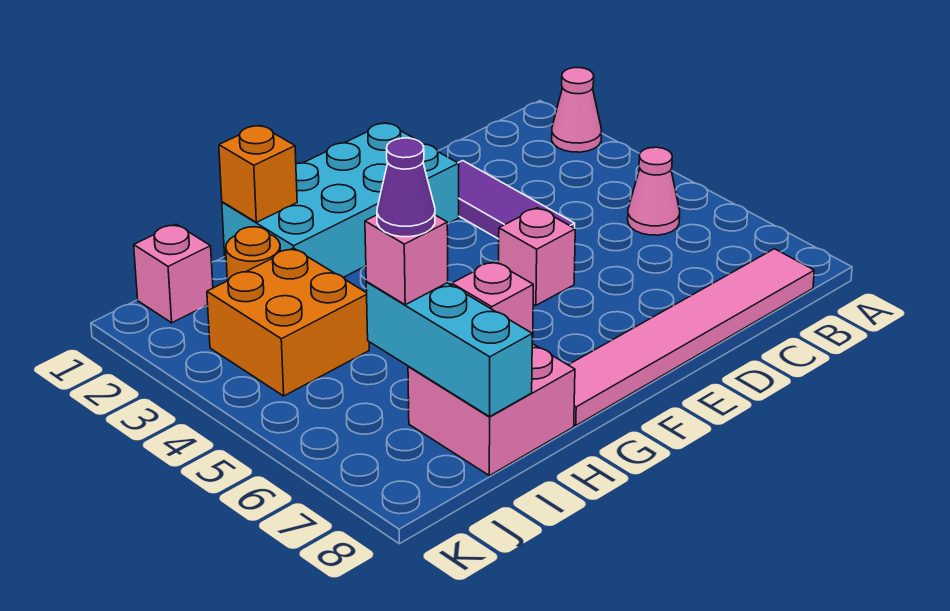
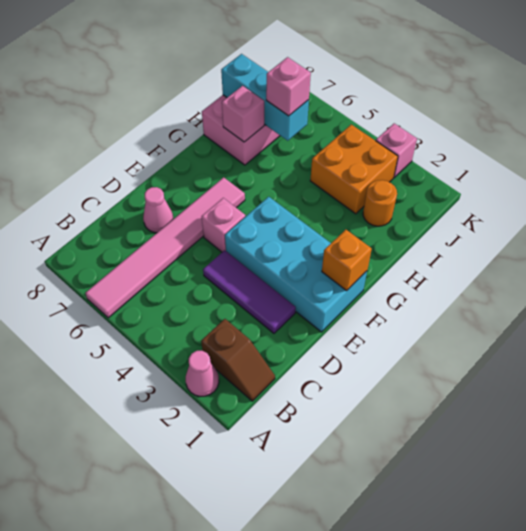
none -> brown slope B1:B2 level 1 top 2
pink cone B5 level 1 -> pink cone D7 level 1
pink tile B8:G8 level 1 -> pink tile A6:F6 level 1
cyan brick E1:H2 level 1 -> cyan brick E1:F4 level 1
orange brick H1 level 2 -> orange brick F1 level 2
purple cone I6 level 4 -> none
pink brick J1 level 1 -> pink brick K3 level 1

